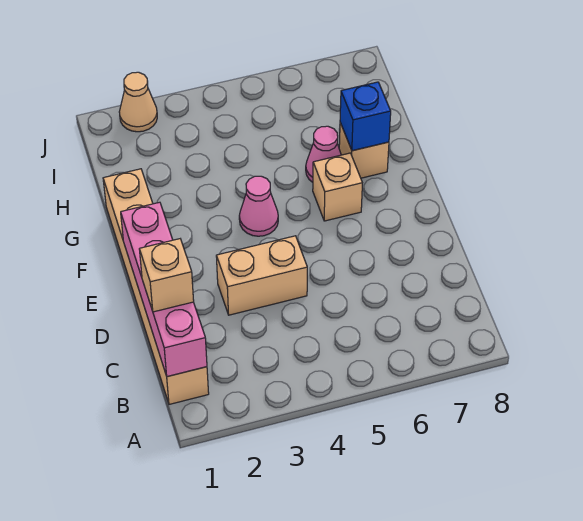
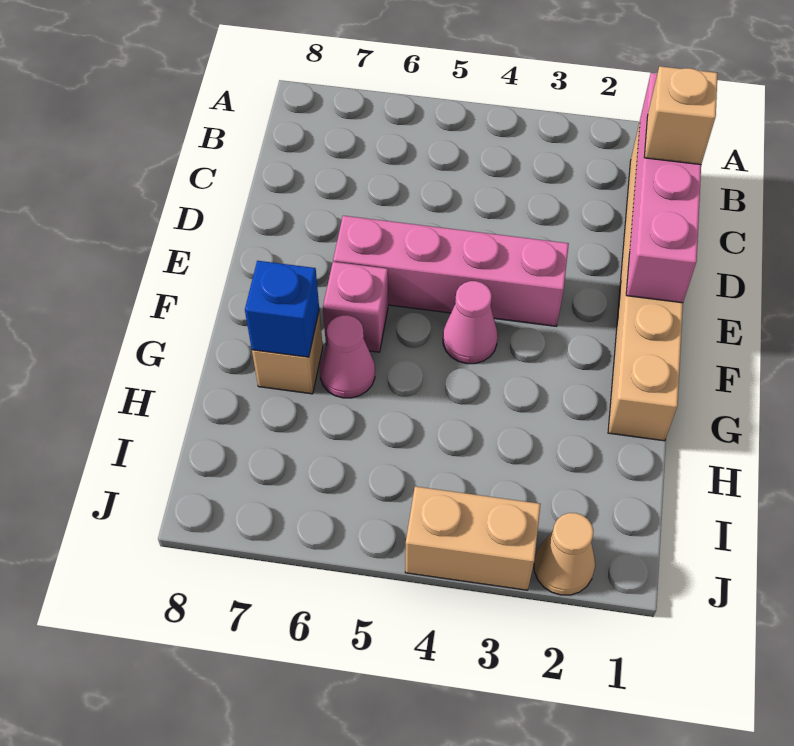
tan brick D3:D4 level 1 -> tan brick J3:J4 level 1
none -> pink brick E3:E6 level 1
tan brick F6 level 1 -> pink brick F6 level 1

